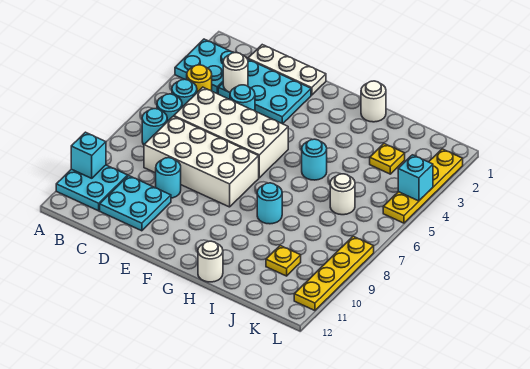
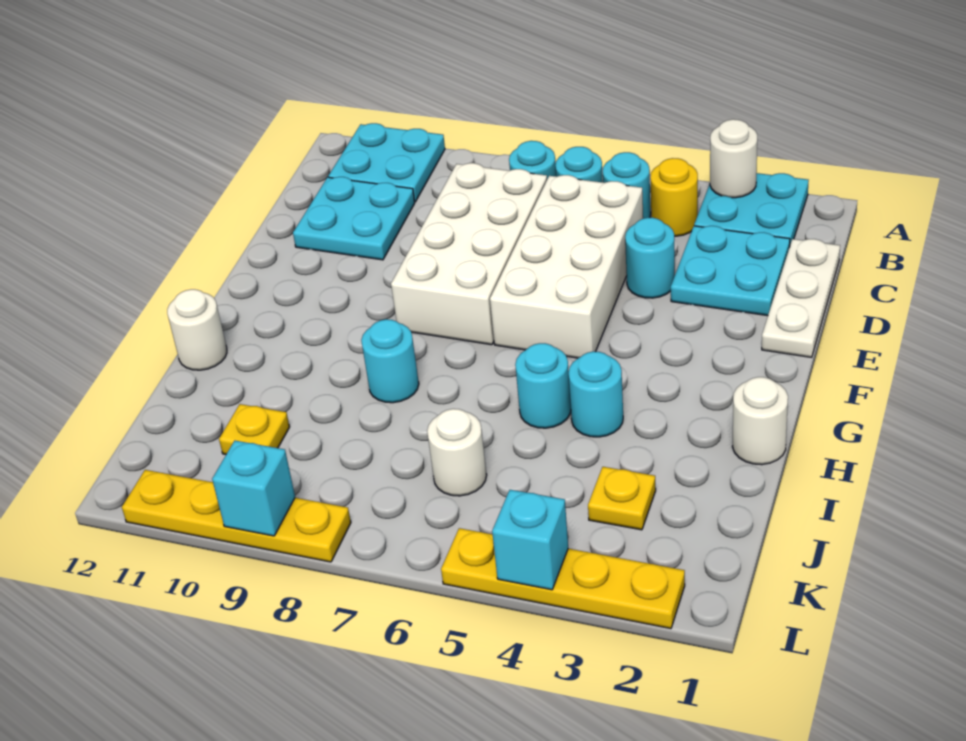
cyan brick A10 level 2 -> cyan brick L9 level 2
cyan plate C2:E3 level 1 -> cyan plate C2:D3 level 1
white round brick C3 level 2 -> white round brick A3 level 2
cyan round brick D9 level 1 -> cyan round brick H4 level 1

